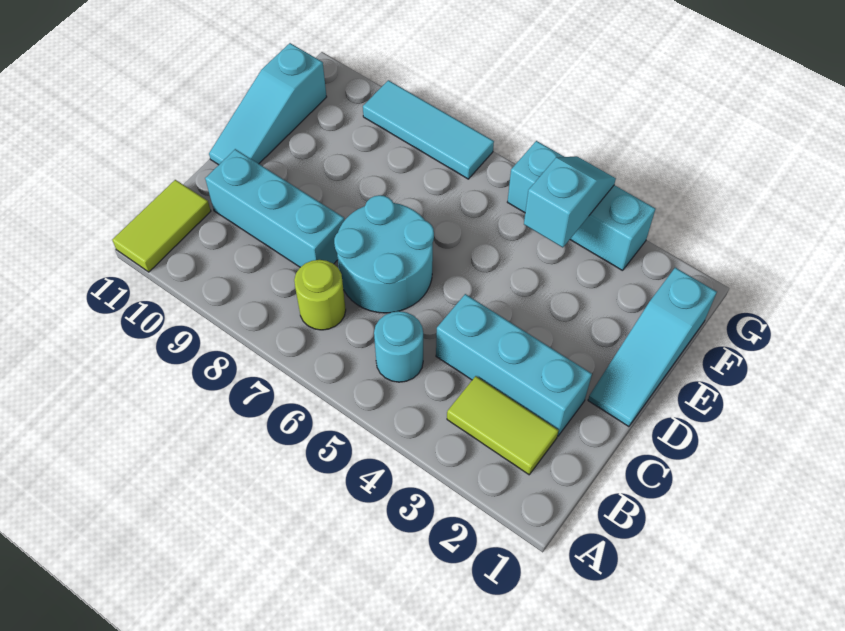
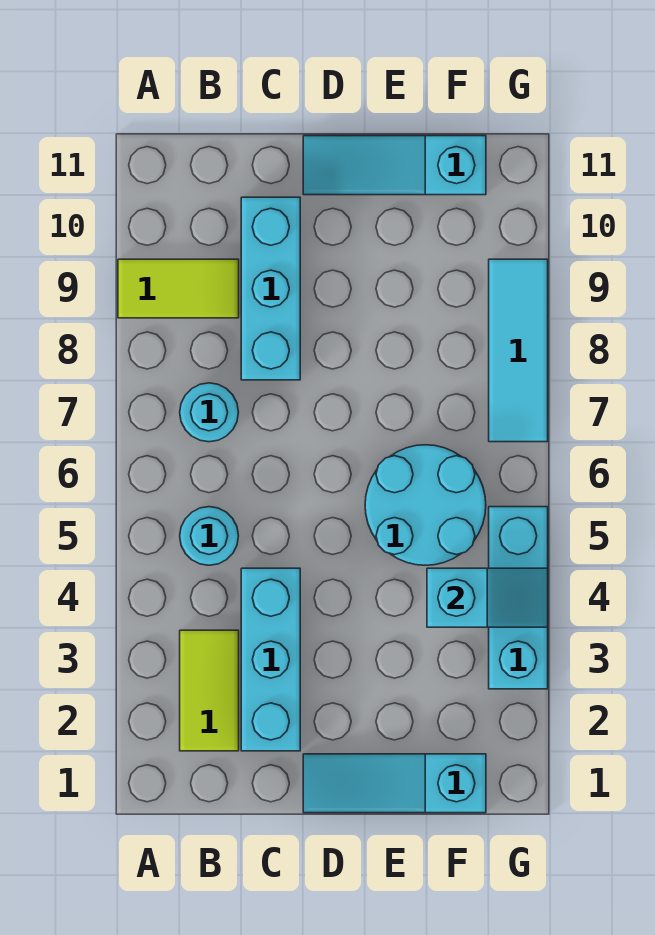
lime tile A11:B11 level 1 -> lime tile A9:B9 level 1
lime round brick B7 level 1 -> cyan round brick B7 level 1
cyan round brick C6:D7 level 1 -> cyan round brick E5:F6 level 1

